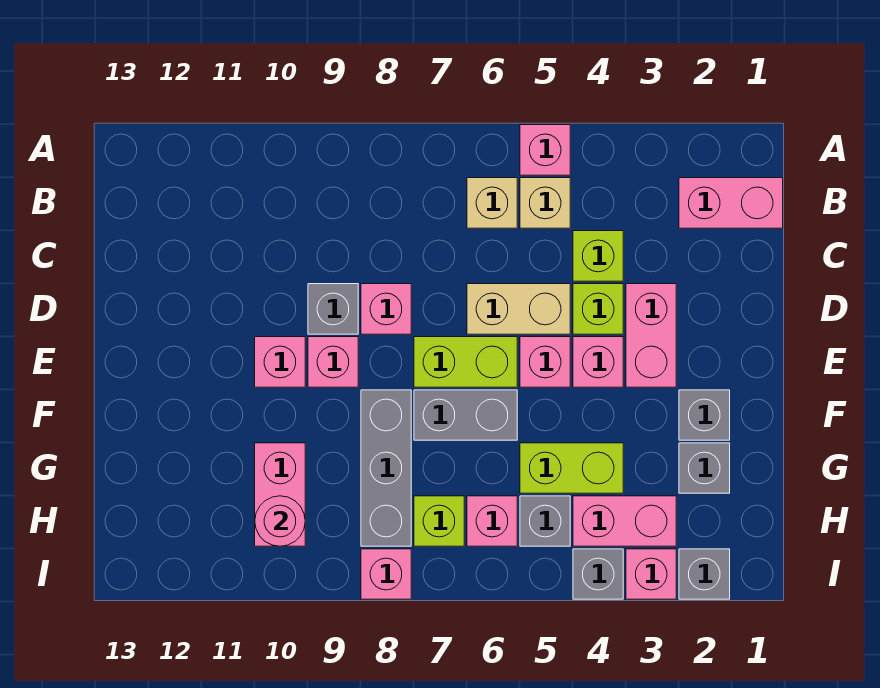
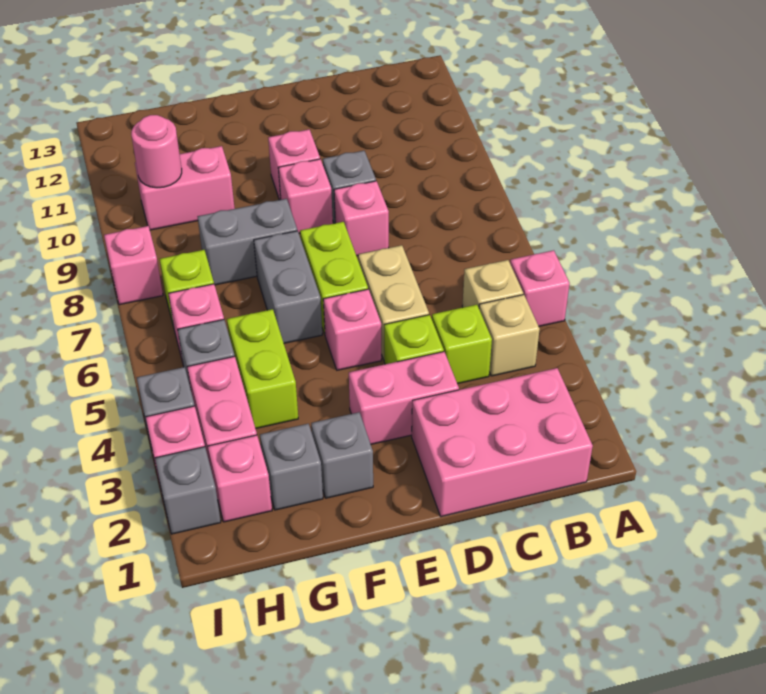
pink brick B1:B2 level 1 -> pink brick B1:D2 level 1
tan brick B6 level 1 -> tan brick B4 level 1
pink brick E4 level 1 -> pink brick H2 level 1
grey brick F8:H8 level 1 -> grey brick F8:G8 level 1

